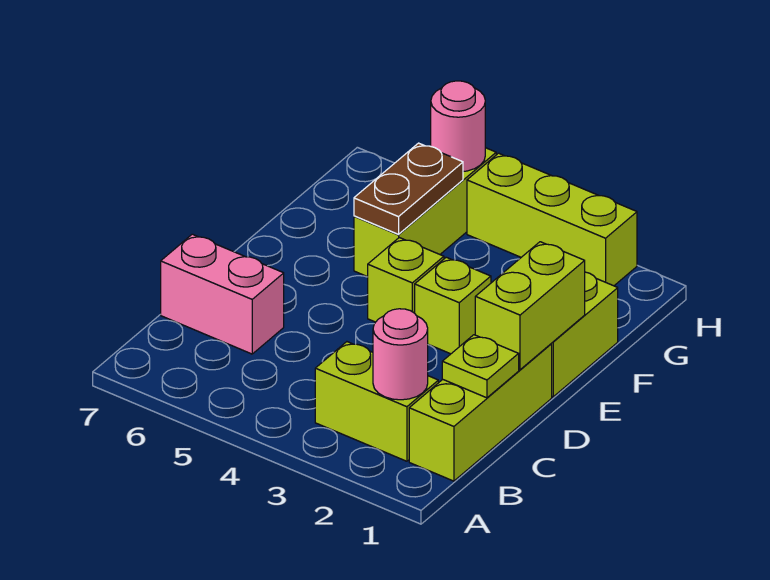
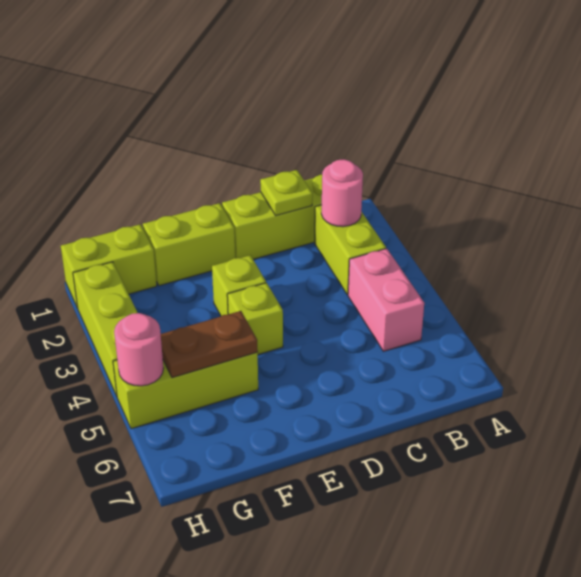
pink brick C6:C7 level 1 -> pink brick B4:B5 level 1
lime brick D1:E1 level 2 -> lime brick G1:H1 level 1

